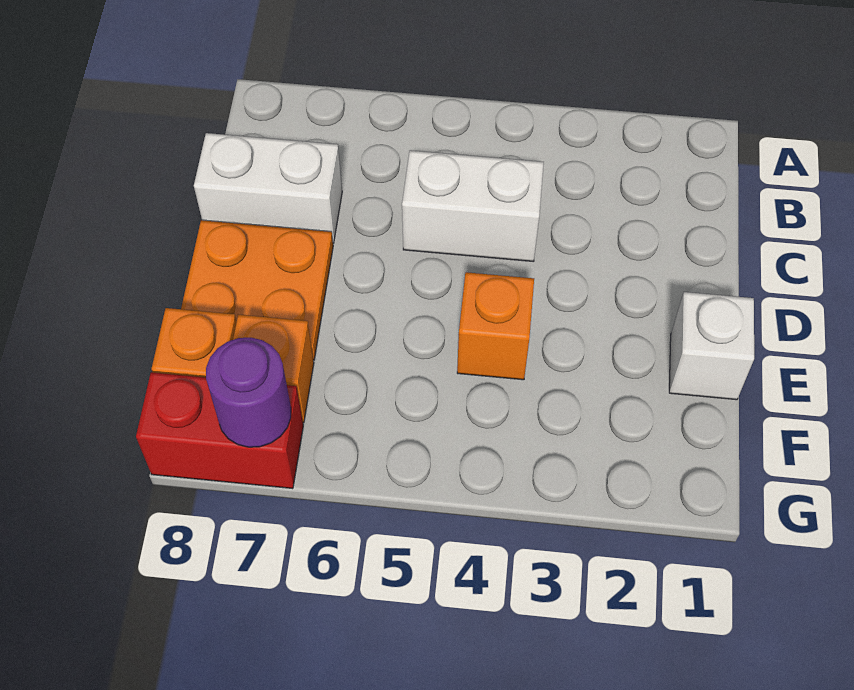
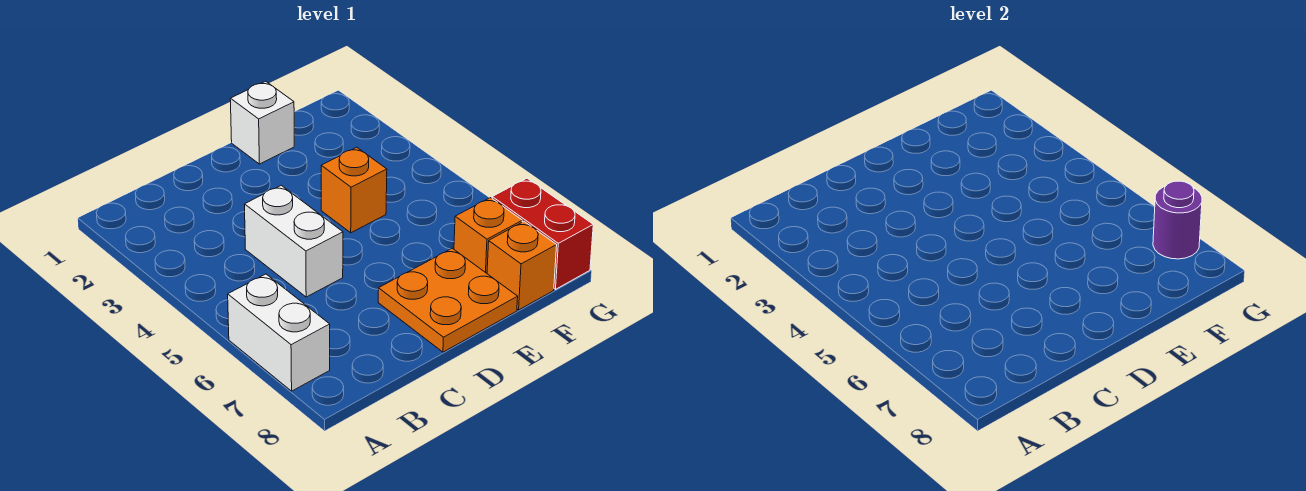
white brick C7:C8 level 1 -> white brick A6:A7 level 1

